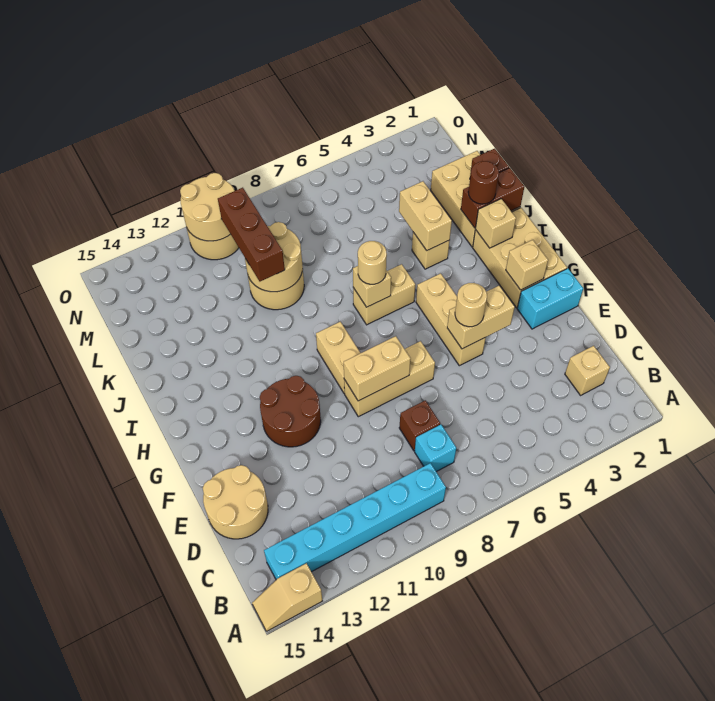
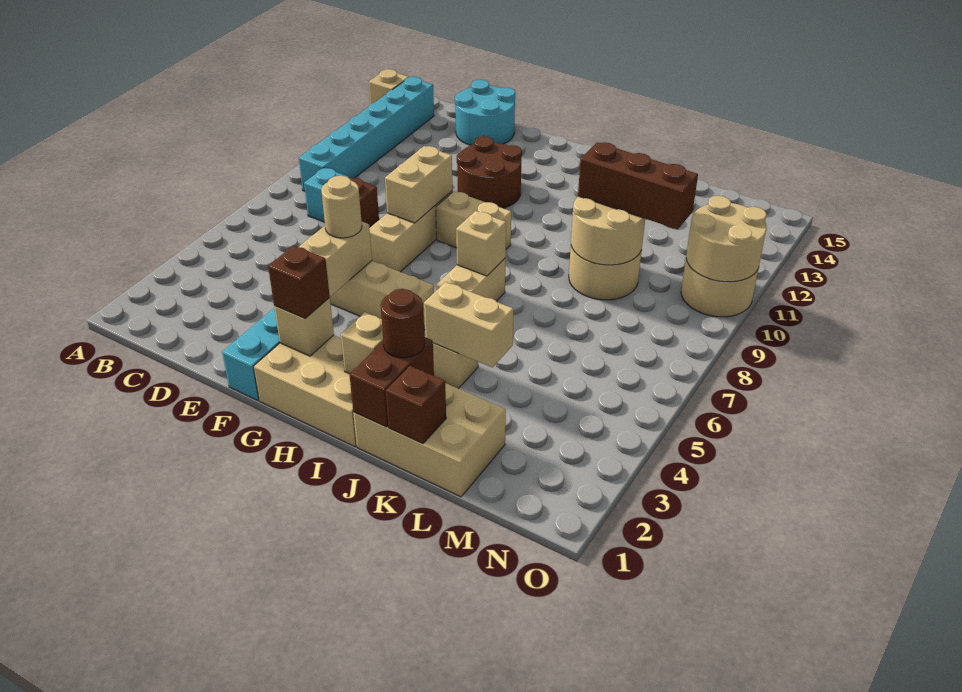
tan brick C2 level 1 -> none
tan round brick D14:E15 level 1 -> cyan round brick D14:E15 level 1
none -> brown brick G2 level 3
tan round brick I7 level 3 -> none

